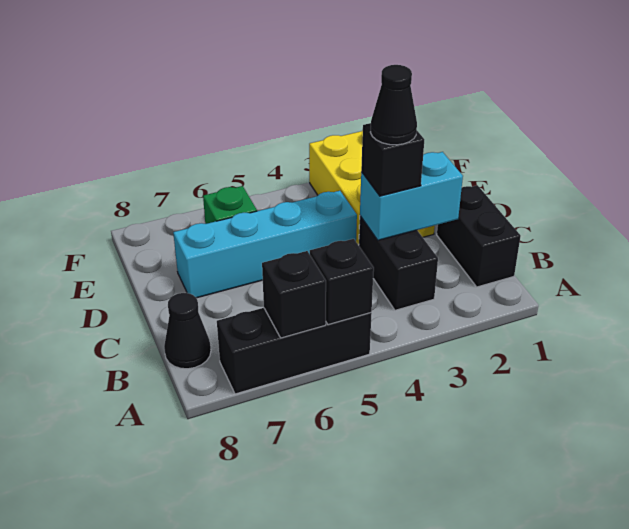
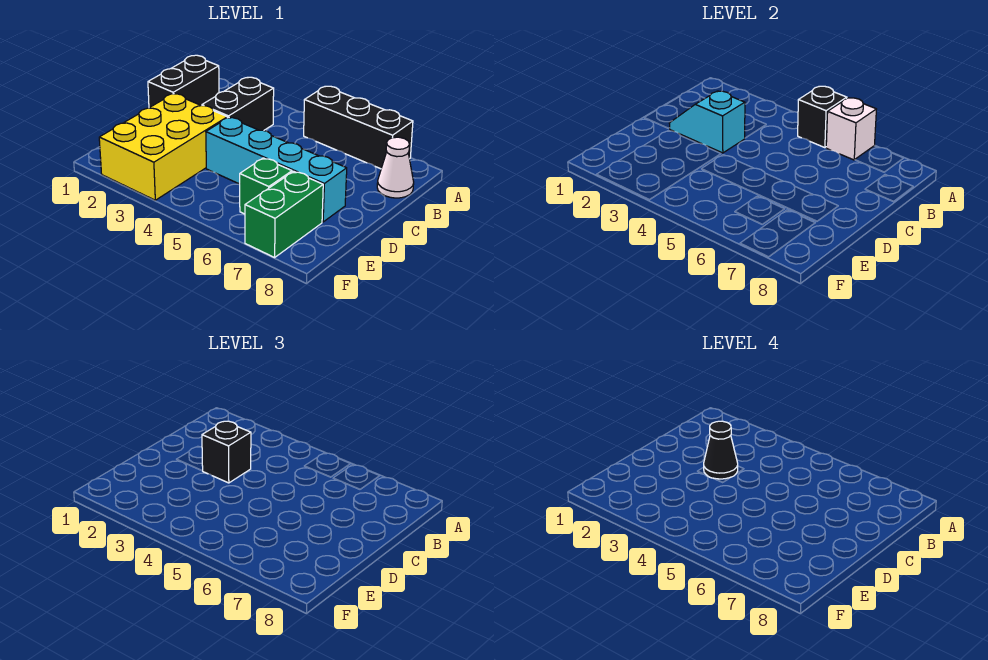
black brick A6 level 2 -> white brick A6 level 2
black cone B8 level 1 -> white cone B8 level 1
cyan brick C2:C3 level 2 -> cyan slope C2:C3 level 2 top 3
none -> green brick E7:F7 level 1

